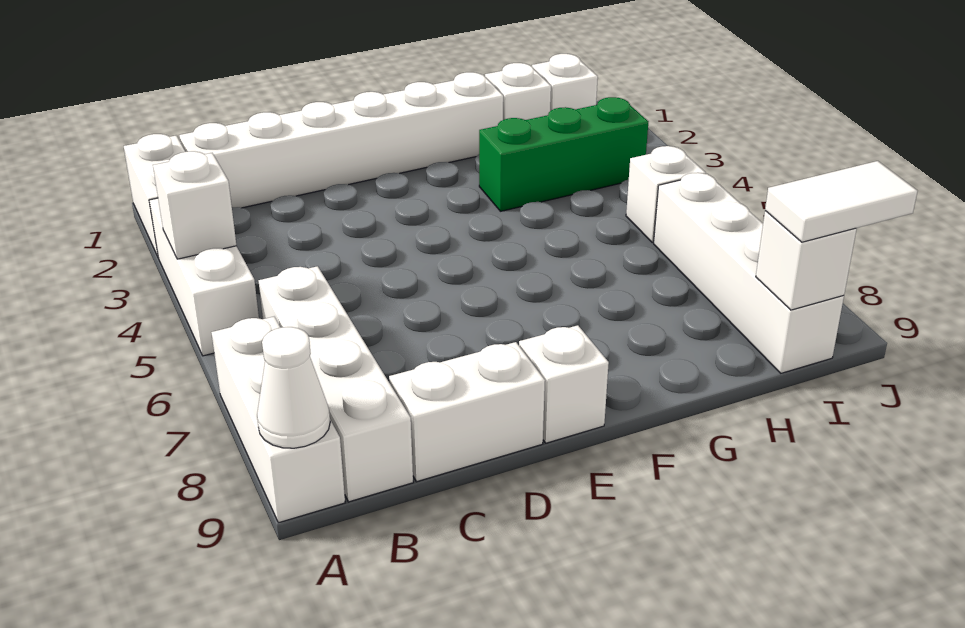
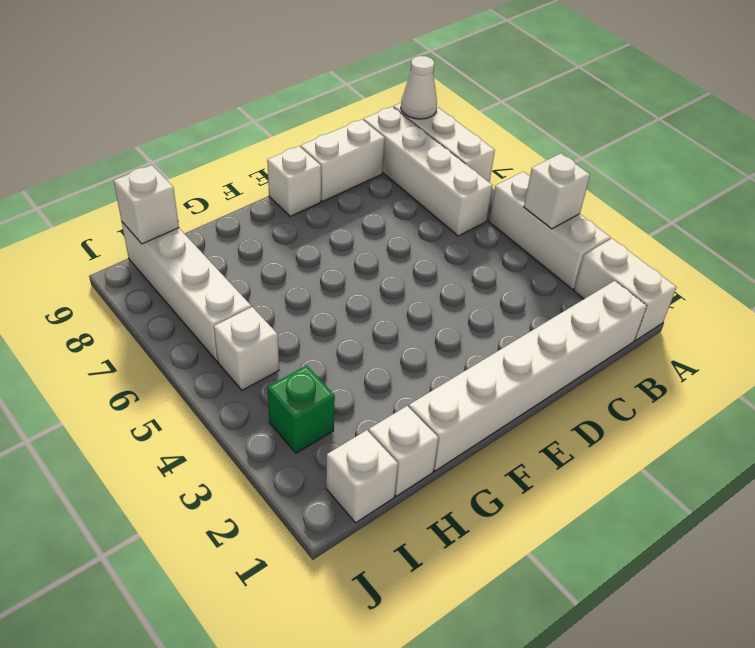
green brick G3:I3 level 1 -> green brick I3 level 1
white tile I9:J9 level 3 -> none

